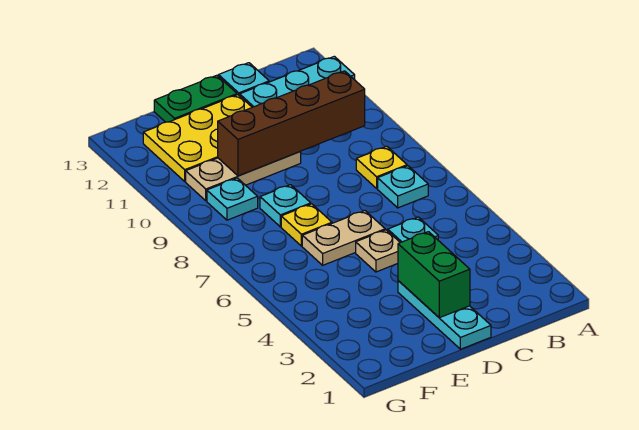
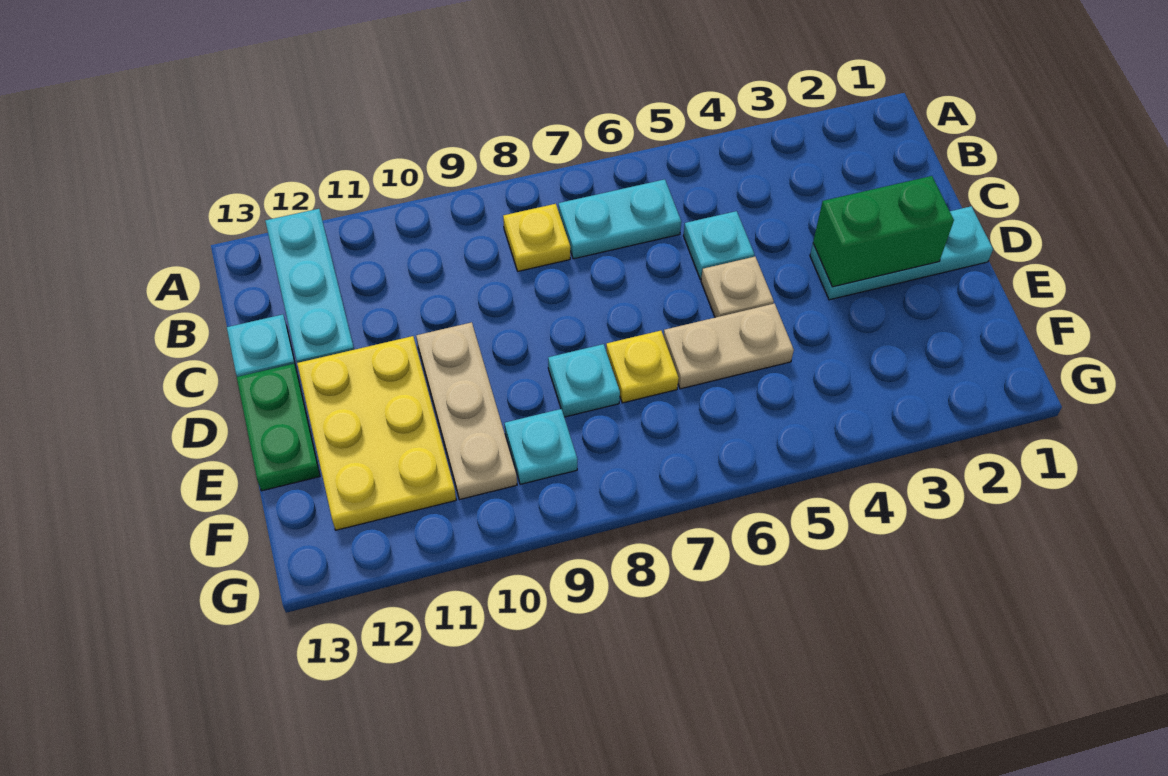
cyan plate B7 level 1 -> cyan plate B6:B7 level 1
brown brick B10:E10 level 2 -> none
tan plate D6:E6 level 1 -> tan plate E5:E6 level 1

